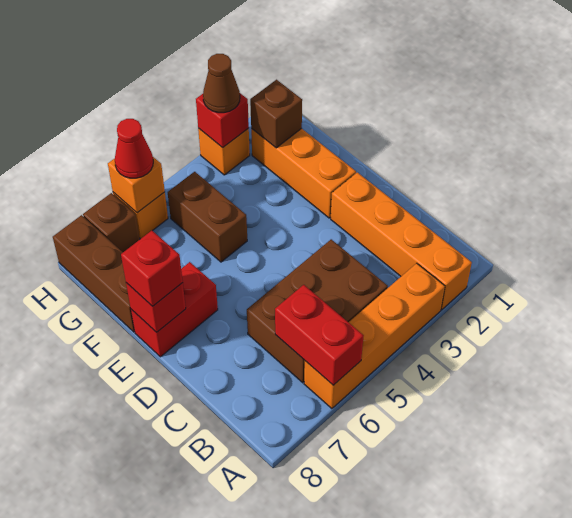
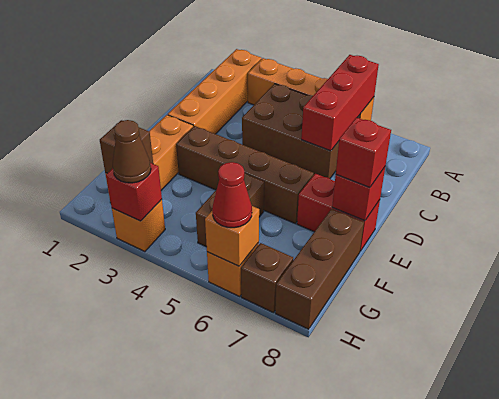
red brick A6:B6 level 2 -> red brick A6:C6 level 2
none -> brown brick E3:E6 level 1

